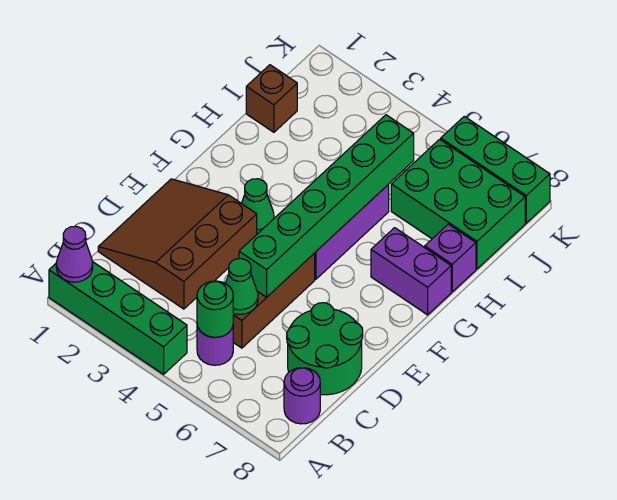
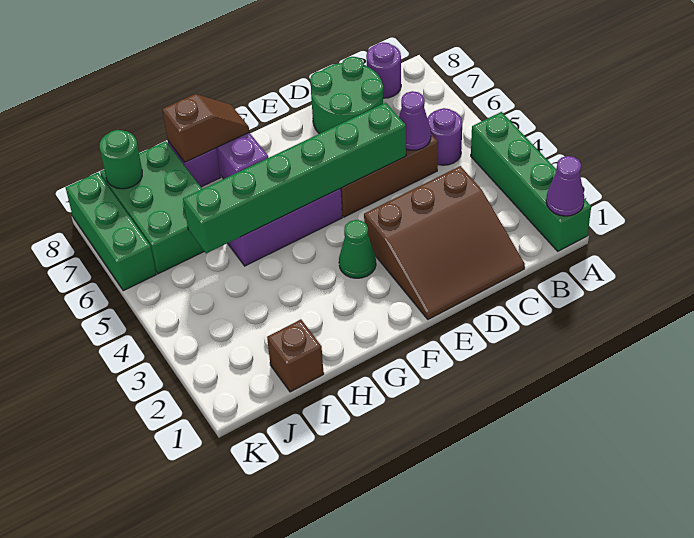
green round brick B5 level 2 -> green round brick J8 level 2
green cone C5 level 2 -> purple cone C5 level 2
none -> brown slope G8:H8 level 2 top H

